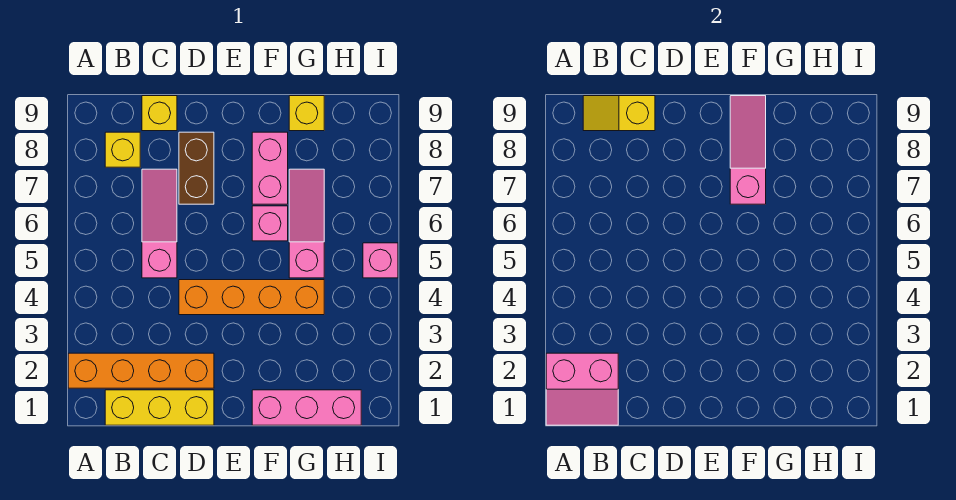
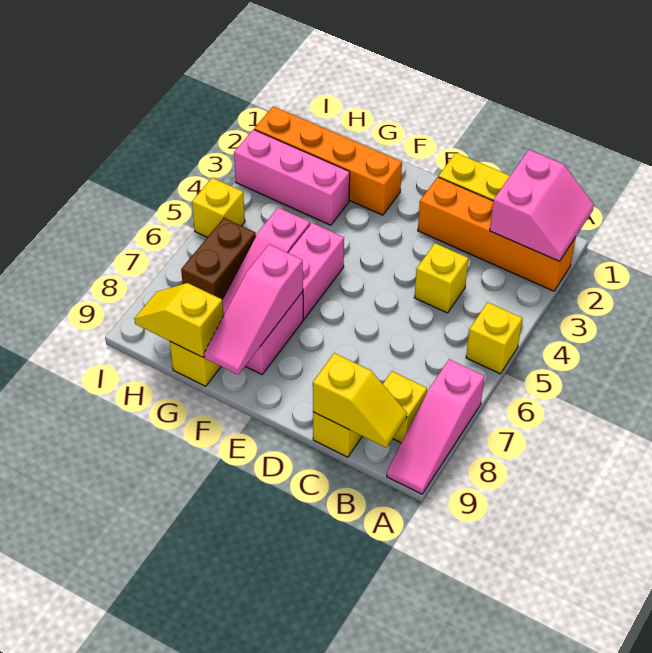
pink slope A1:B2 level 2 top 2 -> pink slope A1:B2 level 2 top B
none -> yellow brick A5 level 1
none -> yellow brick C4 level 1
pink slope C5:C7 level 1 top 5 -> pink slope A7:A9 level 1 top 7
orange brick D4:G4 level 1 -> orange brick F2:I2 level 1
brown brick D7:D8 level 1 -> brown brick H6:H7 level 1
pink brick F1:H1 level 1 -> pink brick G3:I3 level 1
pink brick F6 level 1 -> pink brick F5:F6 level 1
none -> yellow slope G9:H9 level 2 top G
pink brick I5 level 1 -> yellow brick I5 level 1

